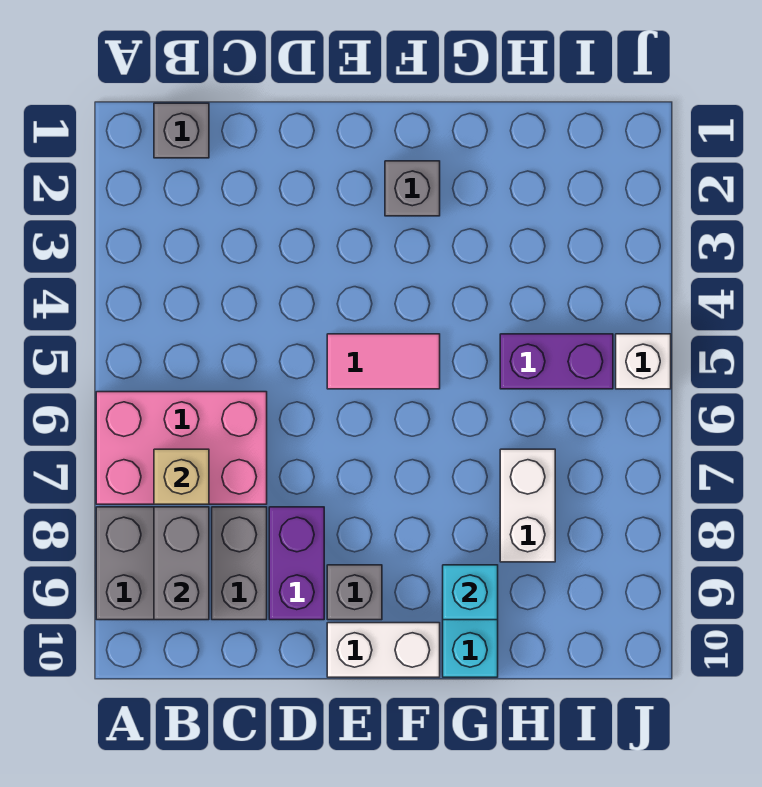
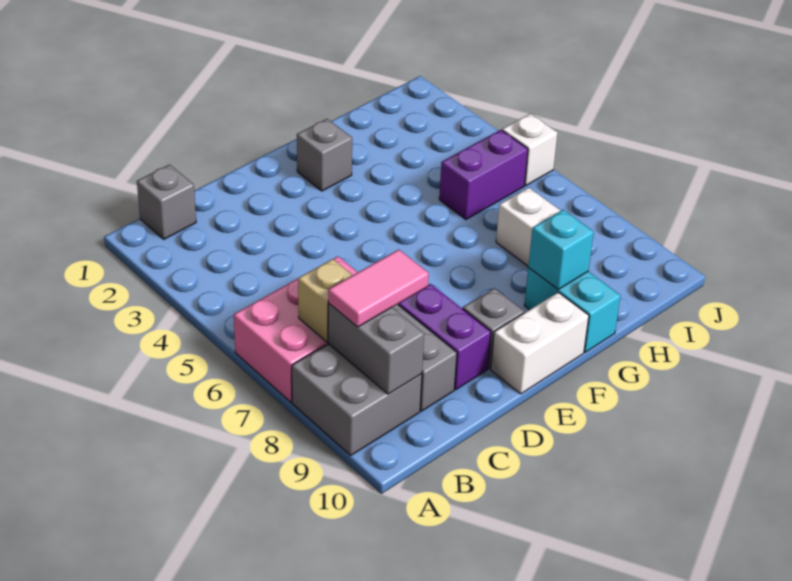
pink tile E5:F5 level 1 -> pink tile B8:C8 level 3

